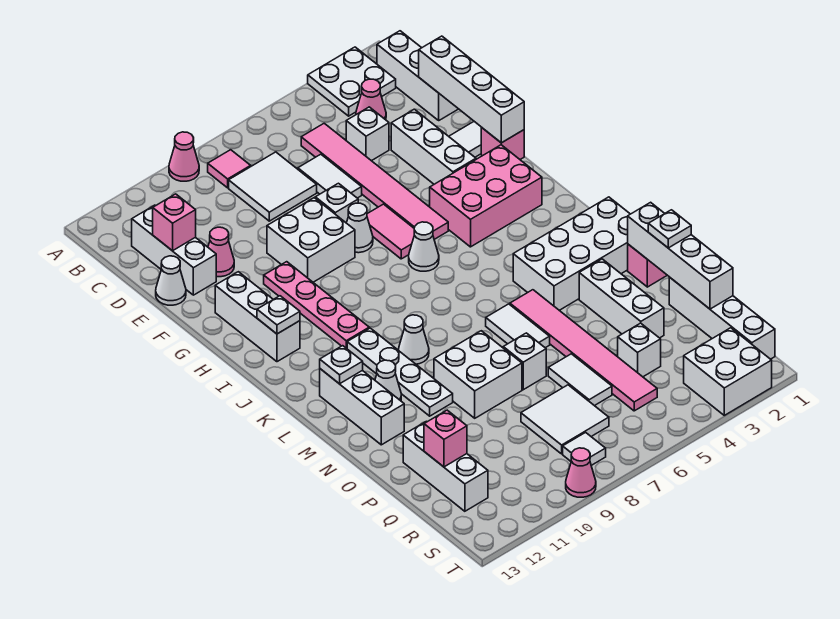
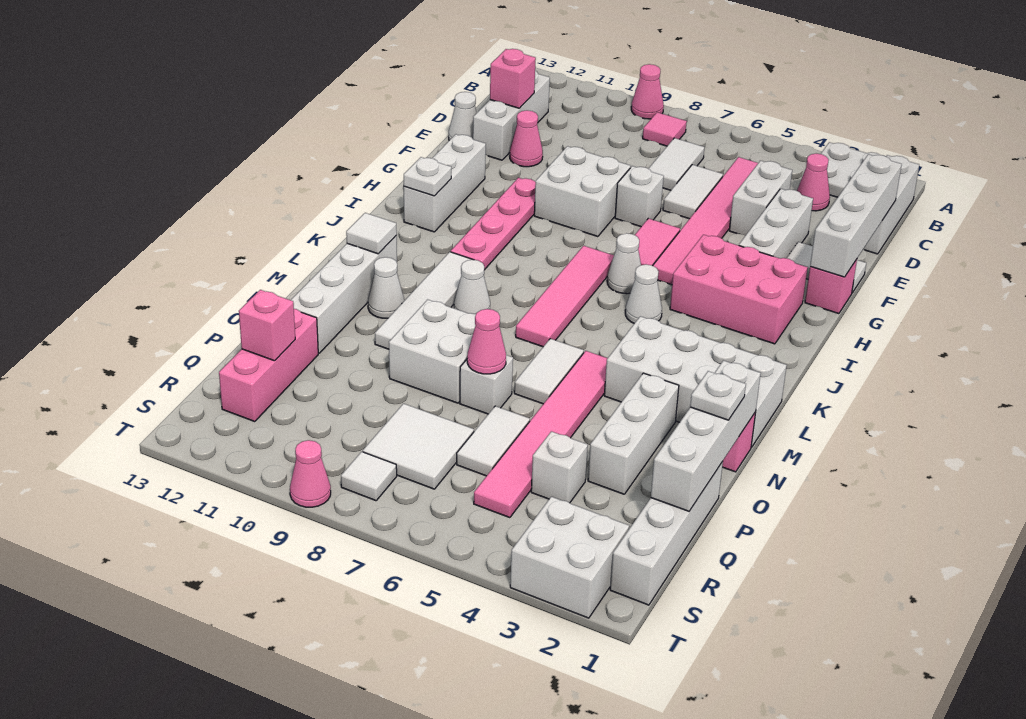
white tile C7:D8 level 1 -> white tile C7:D7 level 1
white brick D4 level 1 -> white brick D4:E4 level 1
white cone G7 level 1 -> white cone J5 level 1
none -> pink tile I7:L7 level 1
white plate K10:N10 level 1 -> white tile K10:N10 level 1
white brick L12:N12 level 1 -> white brick L12:O12 level 1
white plate L12 level 2 -> white tile L12 level 2
none -> pink cone O7 level 2
white brick P12:R12 level 1 -> pink brick P12:R12 level 1

